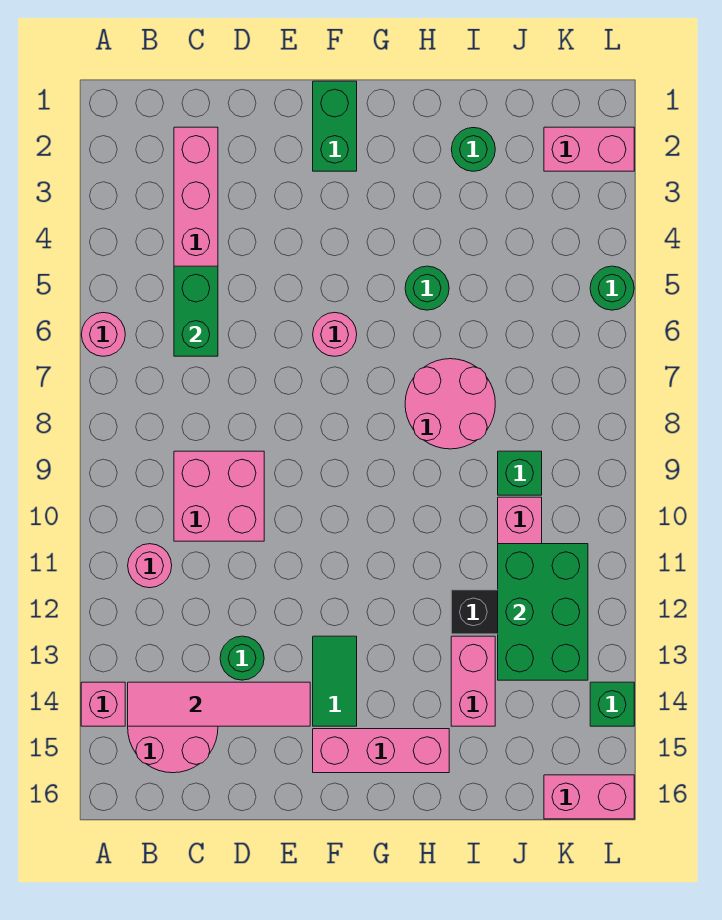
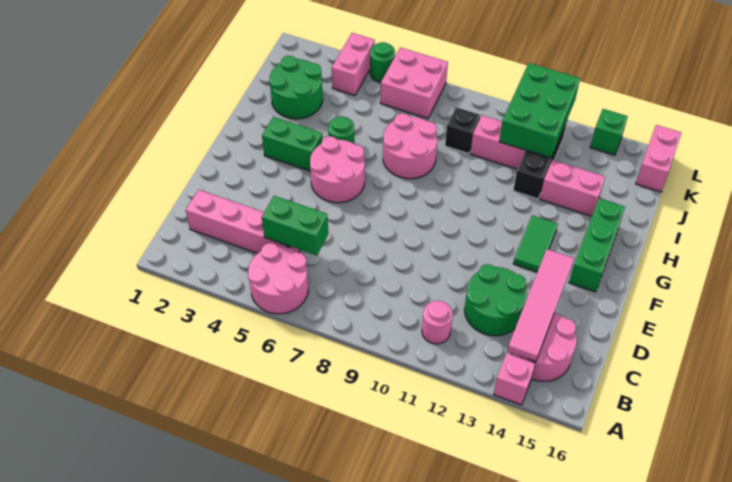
pink round brick A6 level 1 -> pink round brick A5:B6 level 1
pink brick C9:D10 level 1 -> pink brick K6:L7 level 1
green round brick D13 level 1 -> green round brick C12:D13 level 1
green brick F1:F2 level 1 -> green brick G3:G4 level 1
pink round brick F6 level 1 -> pink round brick F5:G6 level 1
green tile F13:F14 level 1 -> green tile F13:G13 level 1
pink brick F15:H15 level 1 -> green brick F15:H15 level 1
green round brick I2 level 1 -> green round brick I2:J3 level 1
green brick J9 level 1 -> black brick J9 level 1
green brick J11:K13 level 2 -> green brick J11:L12 level 2
pink brick K2:L2 level 1 -> pink brick K4:L4 level 1

